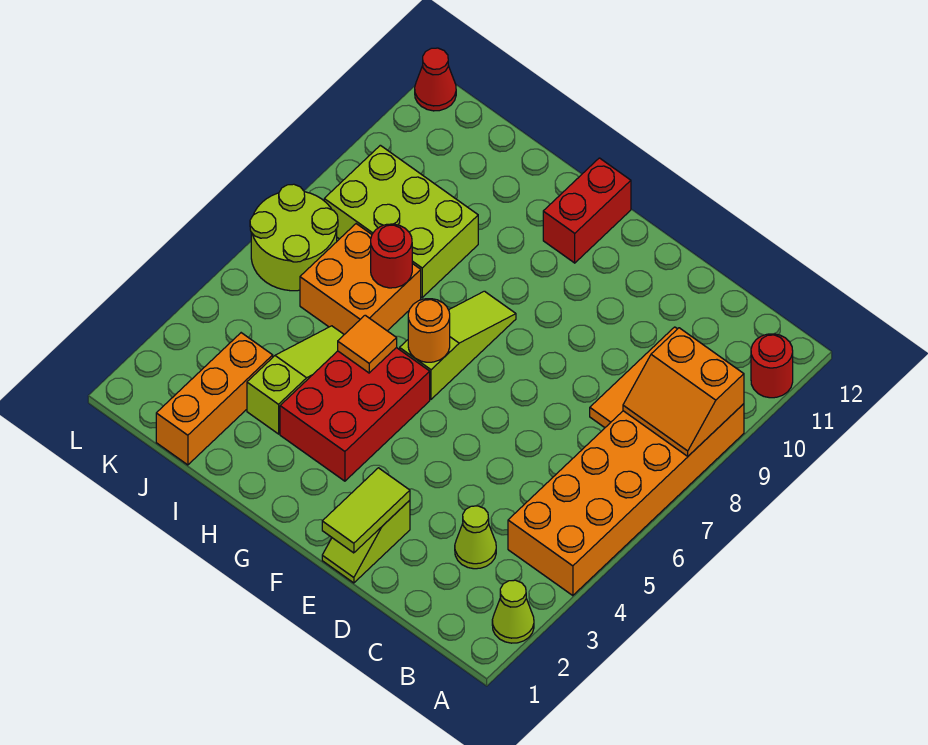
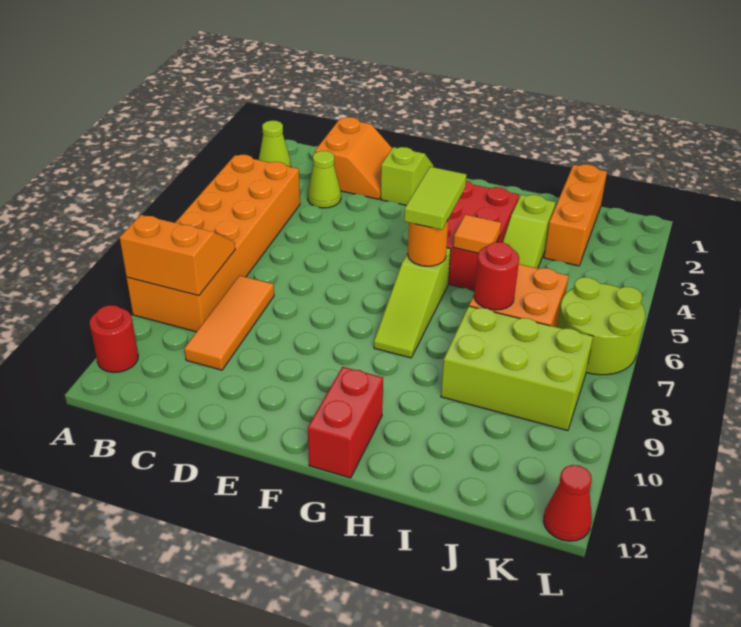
none -> orange slope C1:D2 level 1 top C
lime tile E1:E2 level 2 -> lime tile G5:G6 level 3

